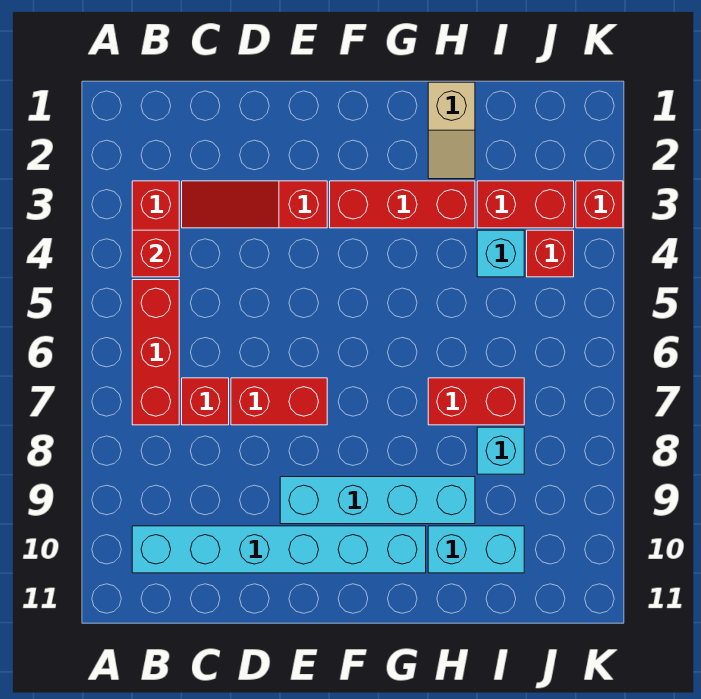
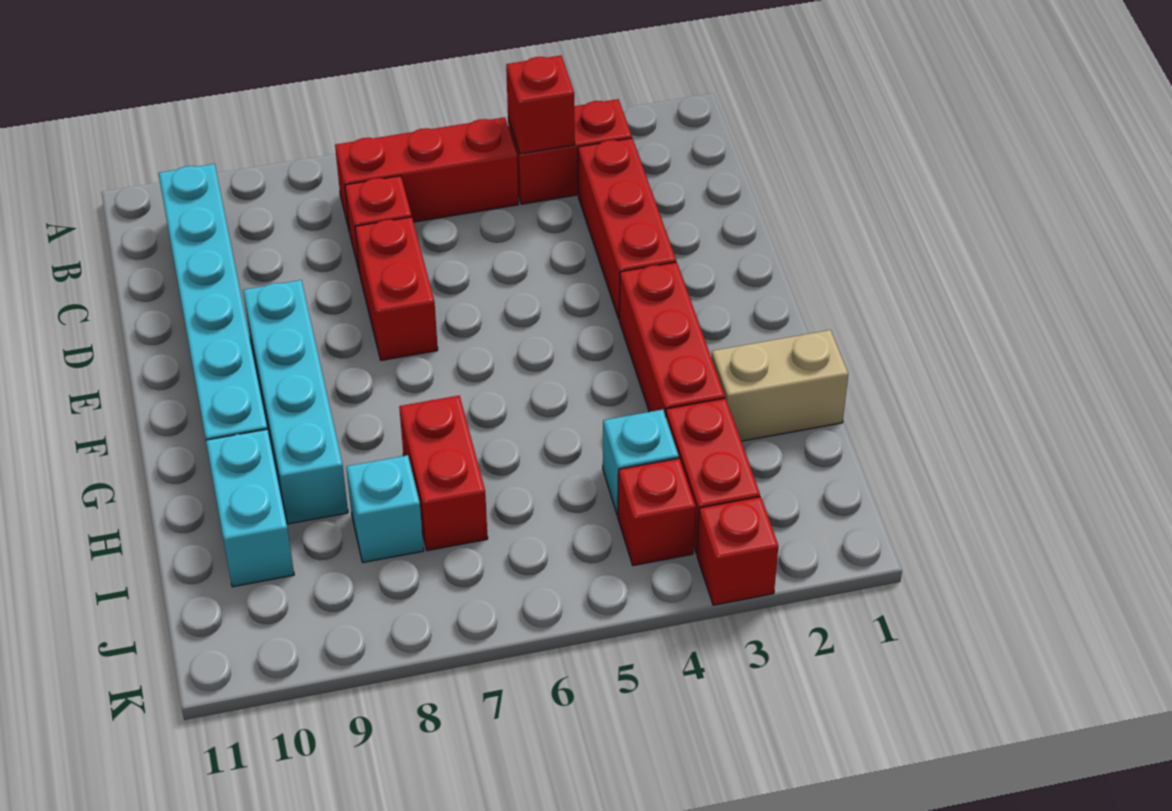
red slope C3:E3 level 1 top E -> red brick C3:E3 level 1
tan slope H1:H2 level 1 top 1 -> tan brick H1:H2 level 1

